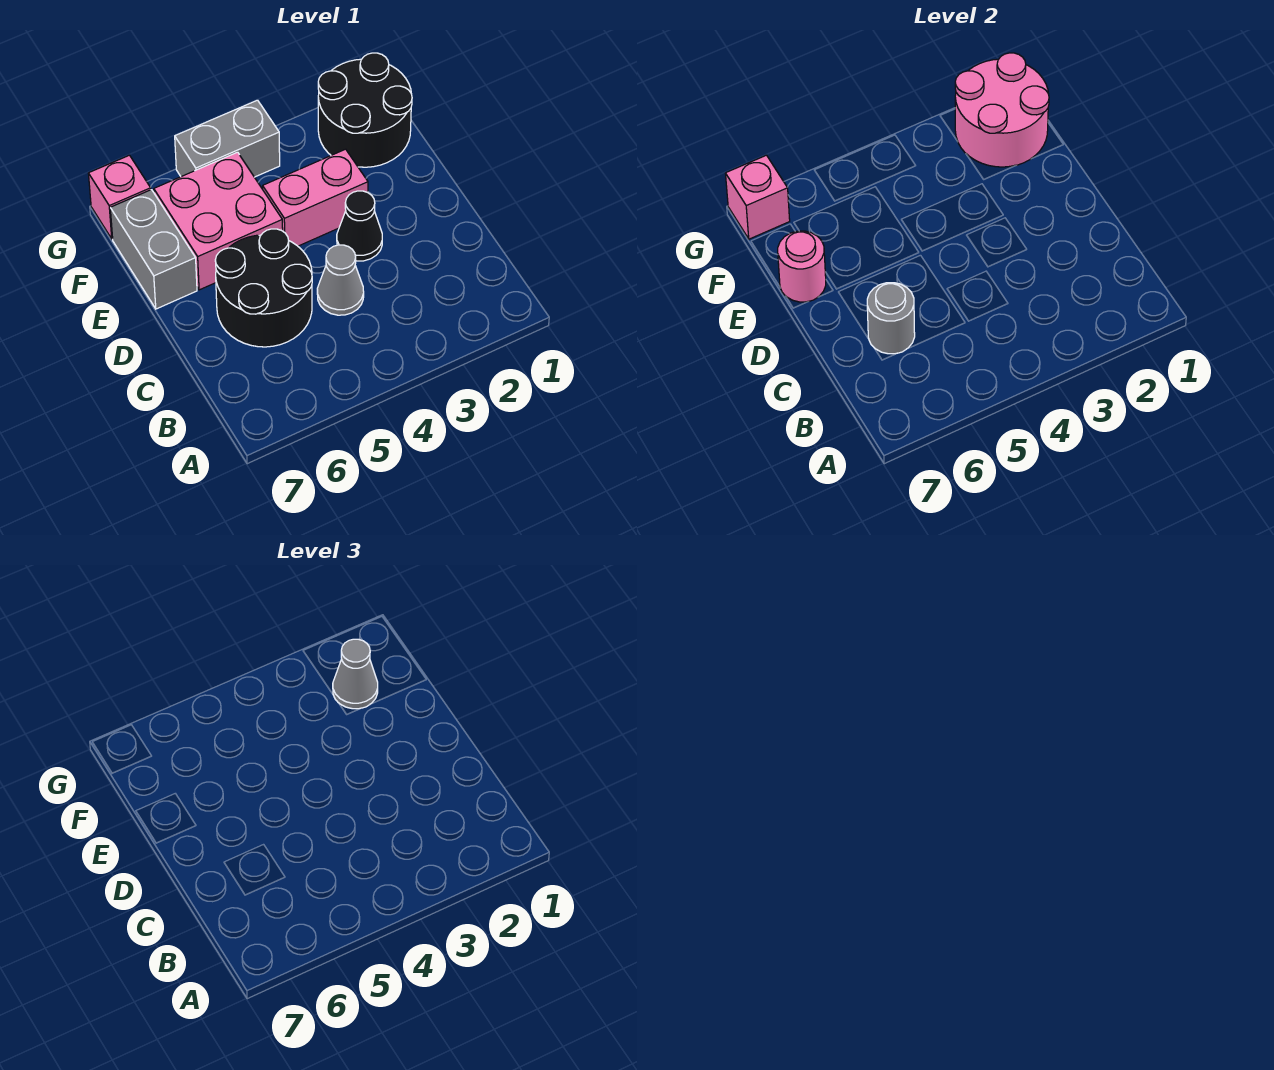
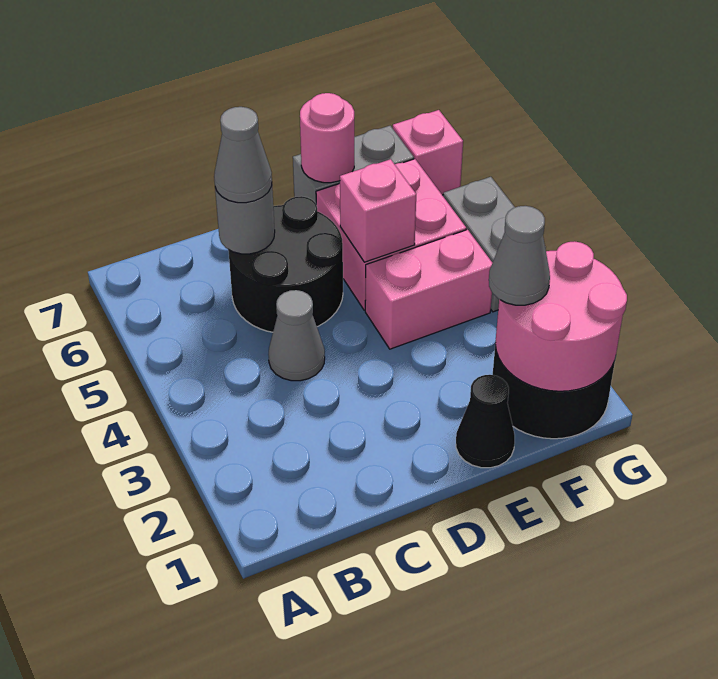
none -> grey cone C6 level 3
black cone D3 level 1 -> black cone E1 level 1
pink brick E3:E4 level 1 -> pink brick E4:F4 level 1
pink brick G7 level 2 -> pink brick E5 level 2

